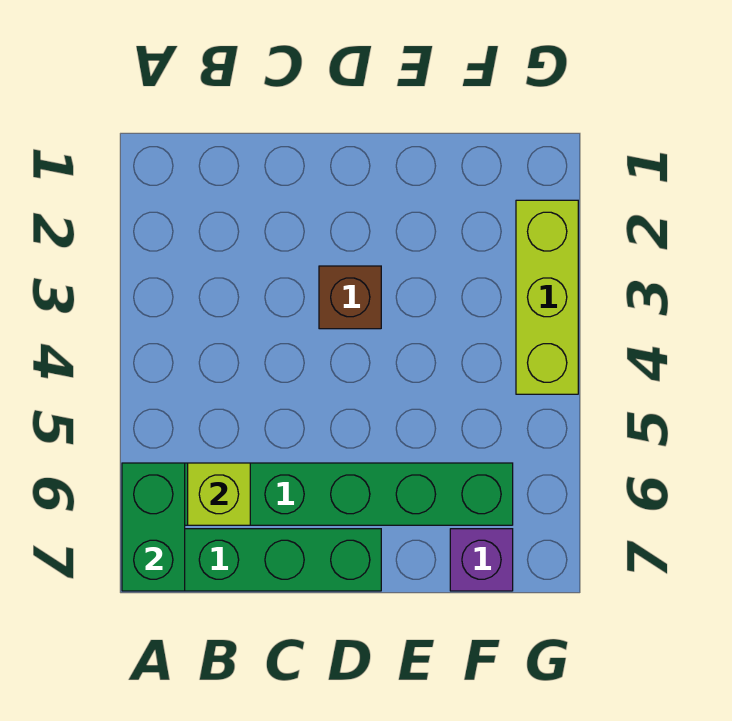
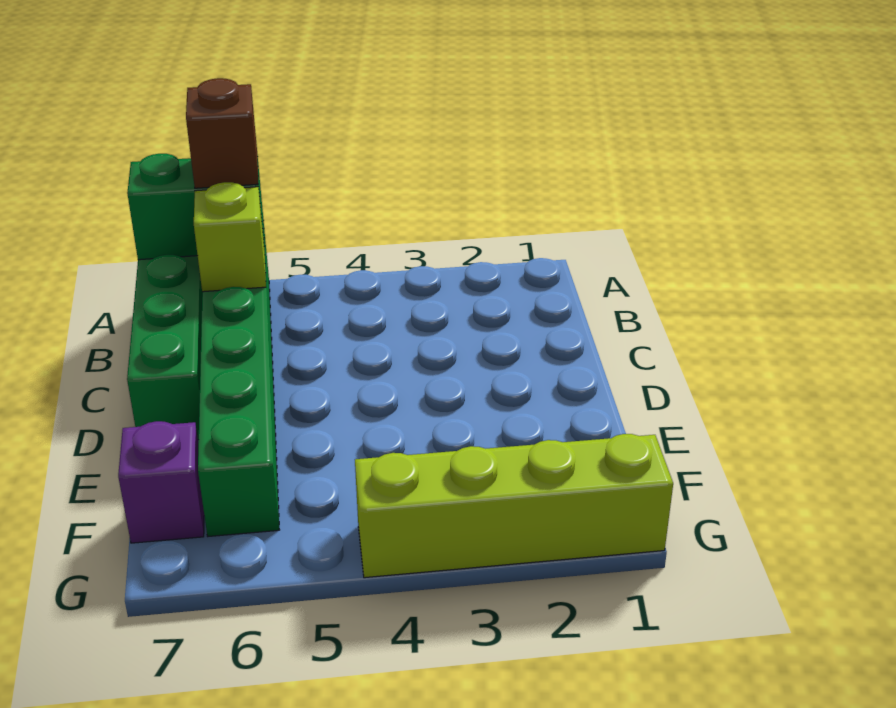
brown brick D3 level 1 -> brown brick A6 level 3
lime brick G2:G4 level 1 -> lime brick G1:G4 level 1

